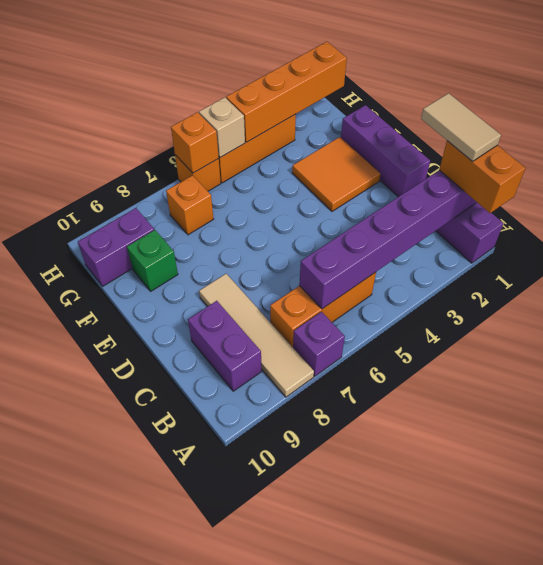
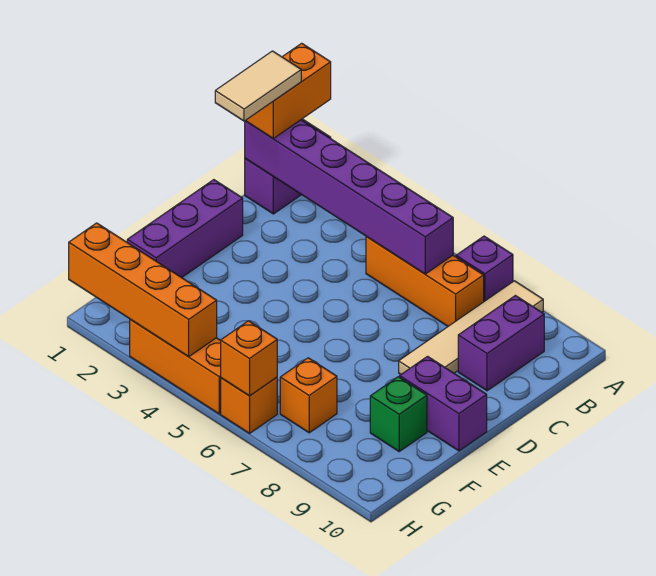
orange tile E2:F3 level 1 -> none
purple brick G9:G10 level 1 -> purple brick E9:E10 level 1
tan brick H5 level 2 -> none

